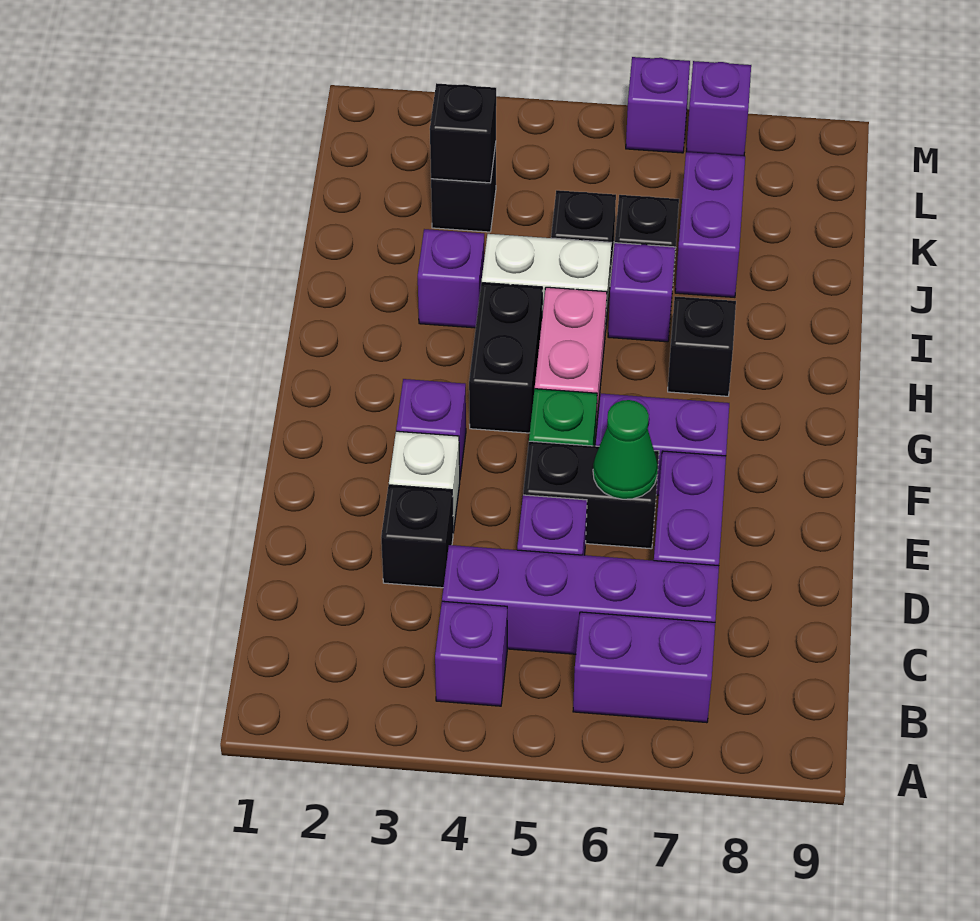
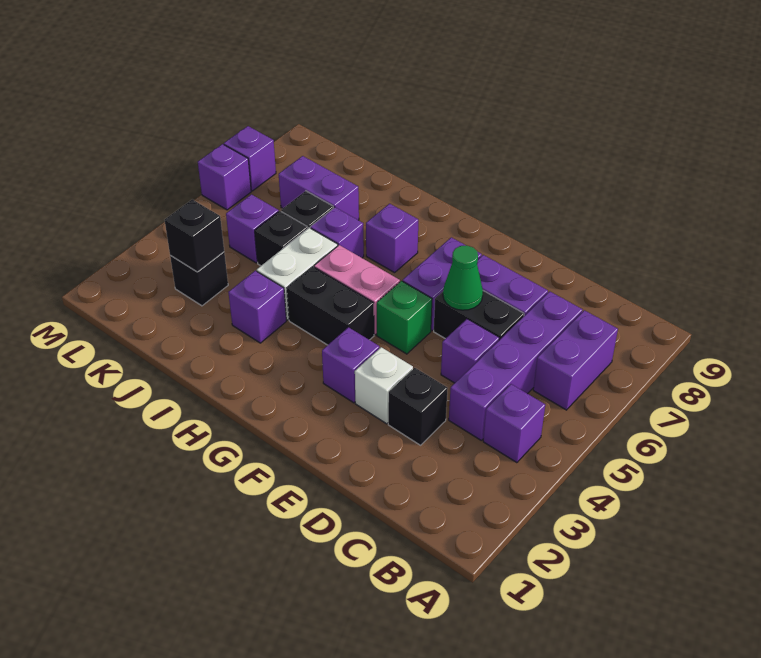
black brick E5:E6 level 1 -> black brick D6:E6 level 1
black brick H7 level 1 -> purple brick H7 level 1
none -> purple brick K5 level 1

